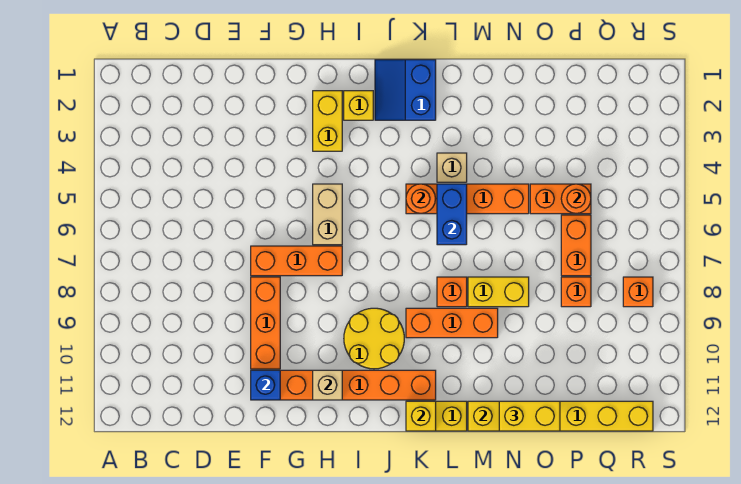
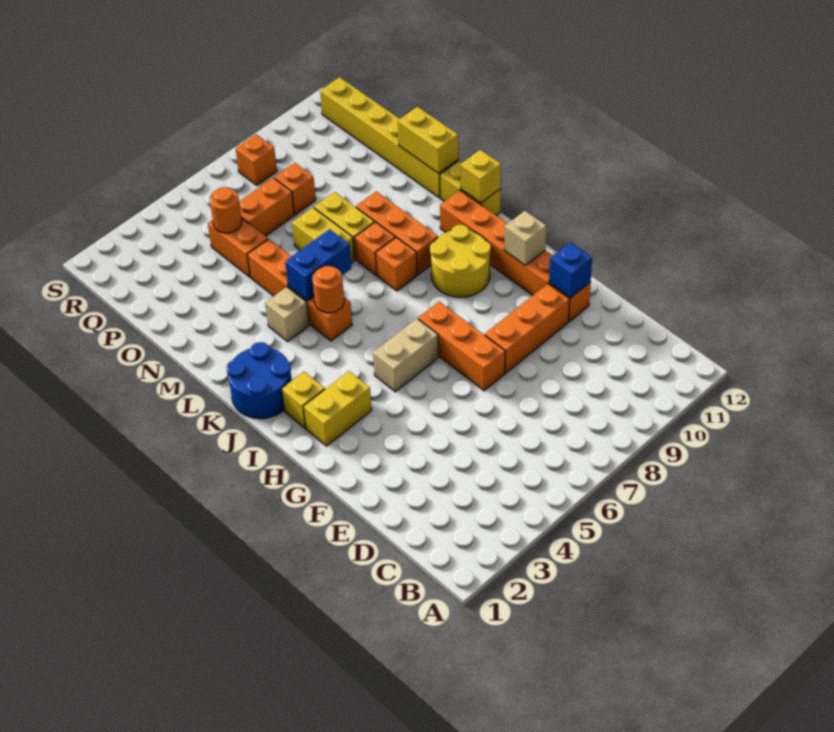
blue slope J1:K2 level 1 top K -> blue round brick J1:K2 level 1
none -> orange brick K8 level 1
yellow brick N12:O12 level 3 -> yellow brick M7:N7 level 1

